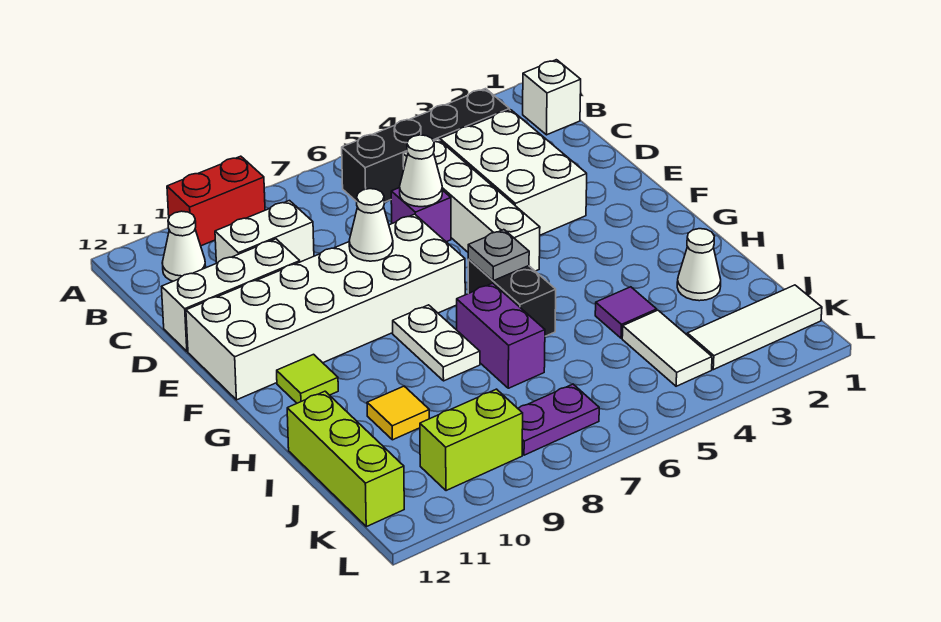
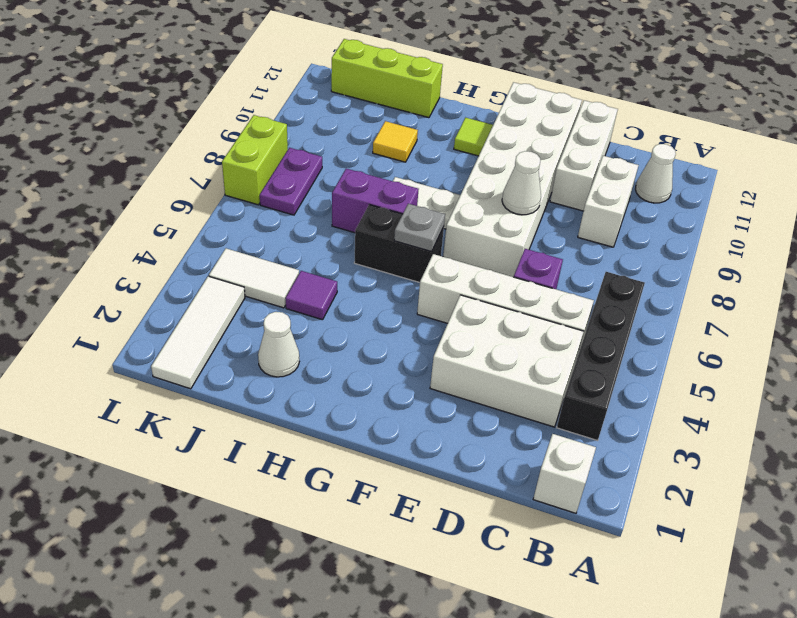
red brick A9:A10 level 1 -> none
white cone D6 level 2 -> none
lime brick K9:K10 level 1 -> lime brick L7:L8 level 1

